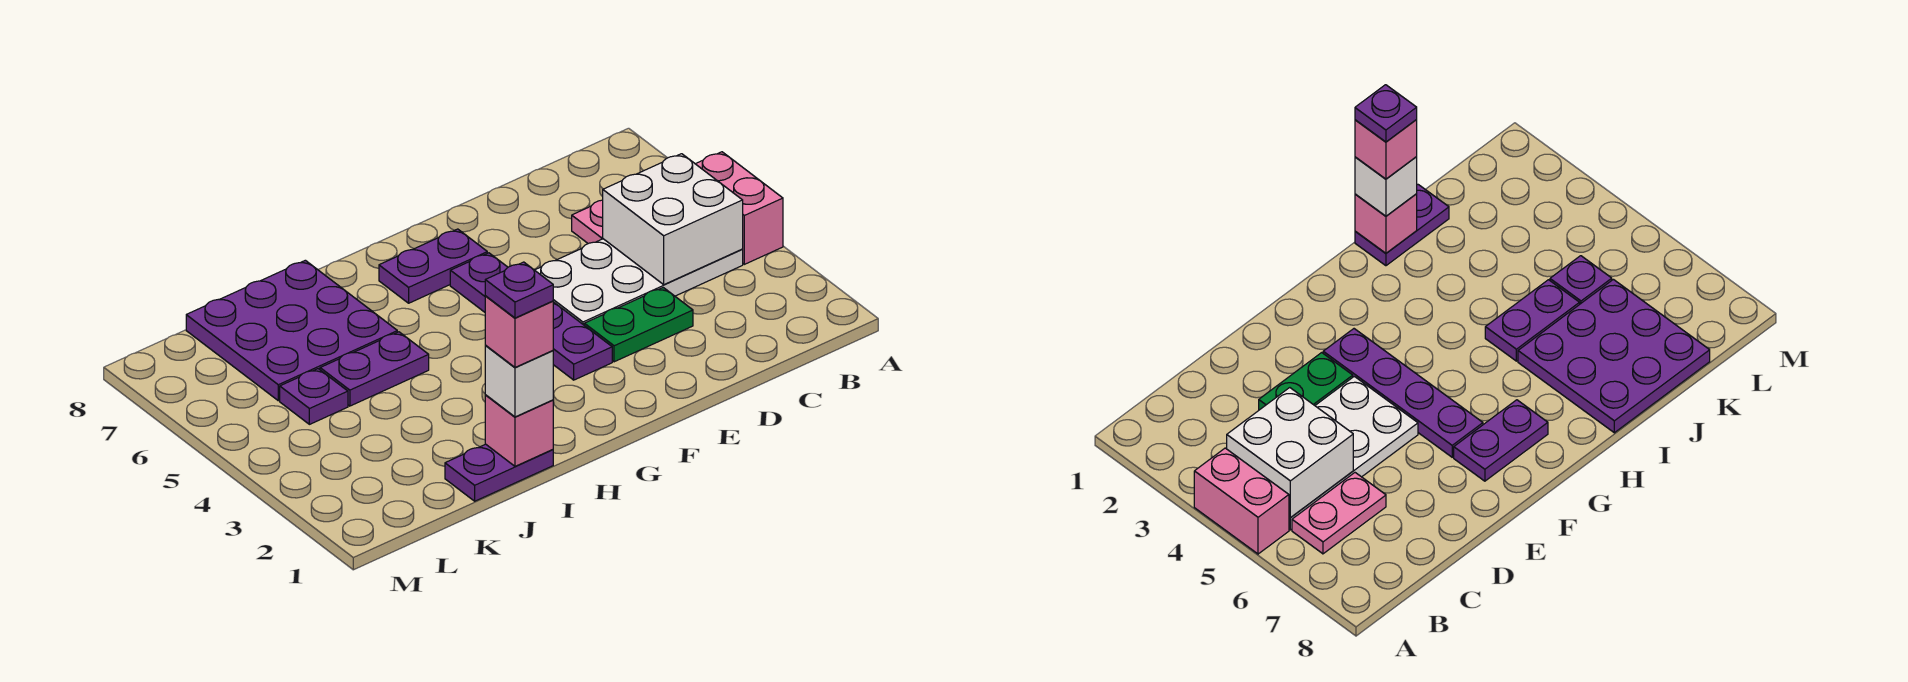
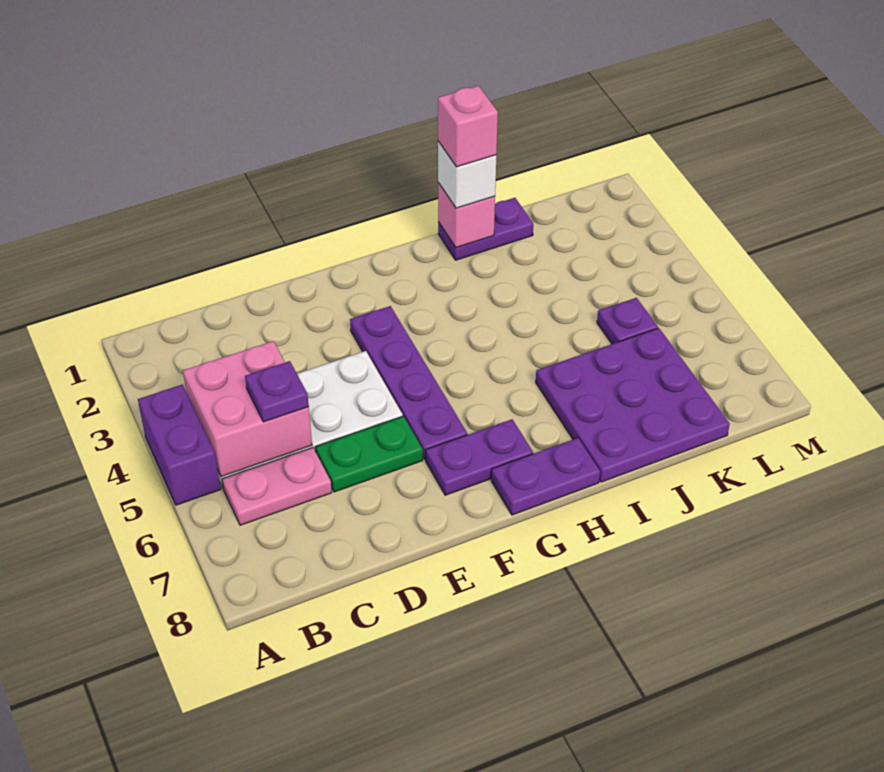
pink brick A4:A5 level 1 -> purple brick A4:A5 level 1
white brick B4:C5 level 2 -> pink brick B4:C5 level 2
green plate D3:E3 level 1 -> green plate D6:E6 level 1
purple plate I1 level 5 -> purple plate C5 level 3
purple plate I5:J5 level 1 -> purple plate G8:H8 level 1

